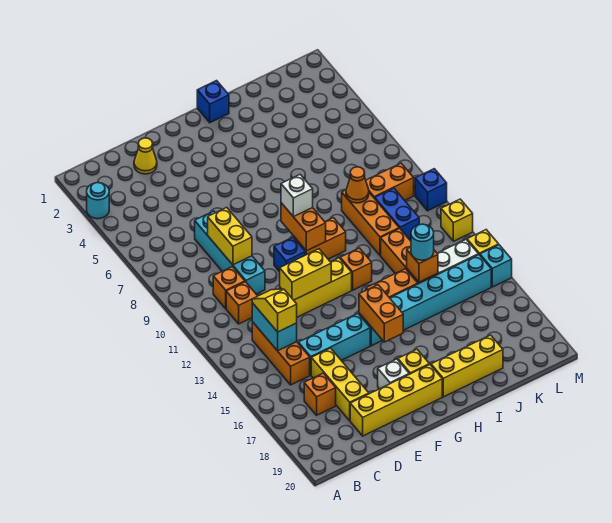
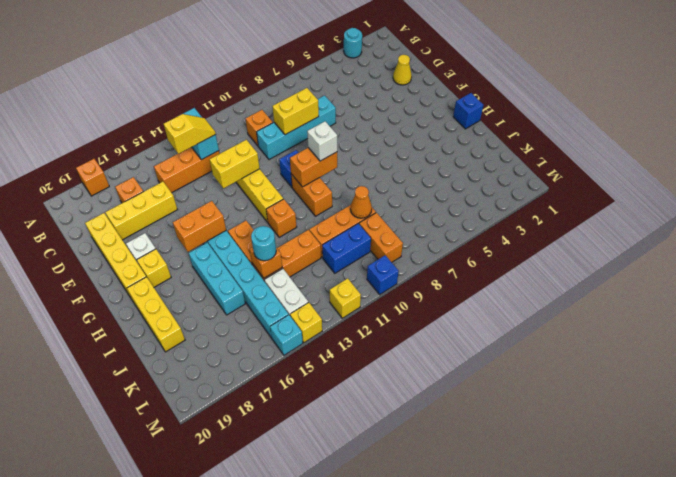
orange brick C11 level 1 -> orange brick A18 level 1
cyan brick C13:C14 level 2 -> cyan brick B13:C13 level 2
cyan brick D15:F15 level 1 -> cyan brick H16:J16 level 1
yellow brick E12:F12 level 2 -> yellow brick E12:E13 level 2

